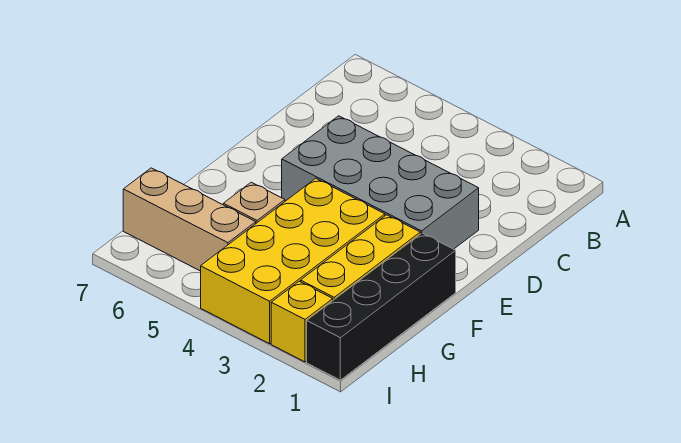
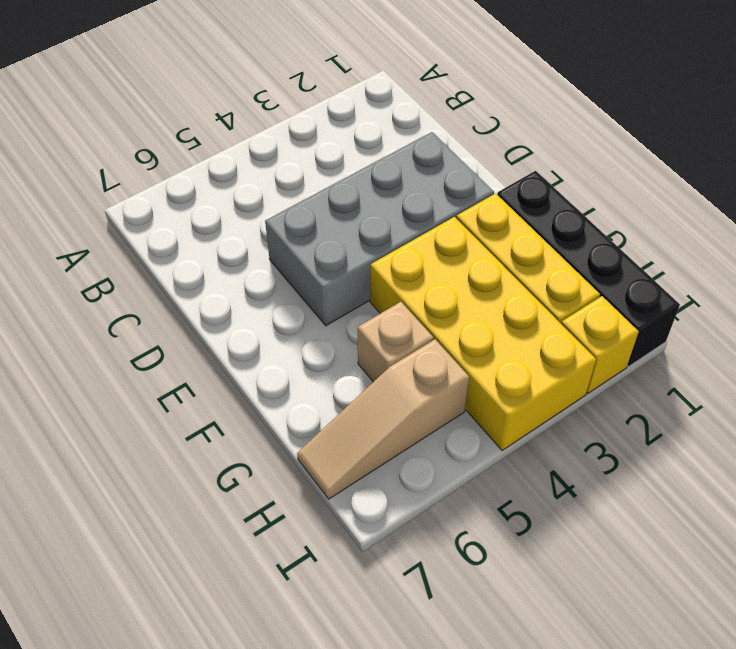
tan brick H5:H7 level 1 -> tan slope H5:H7 level 1 top 5

